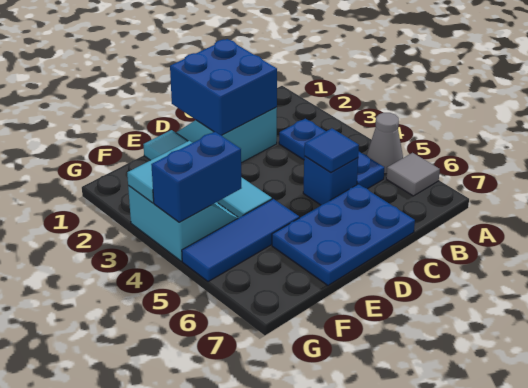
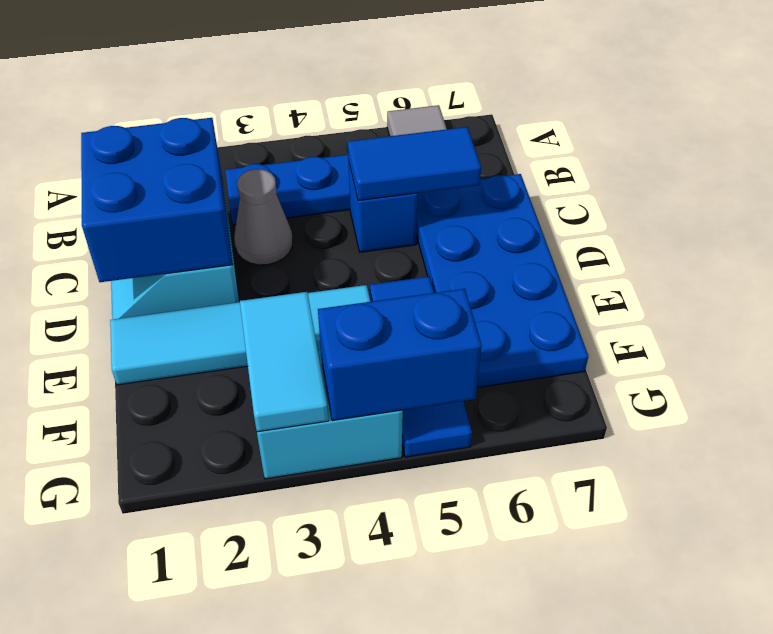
grey cone A5 level 1 -> grey cone C3 level 1
blue tile C5 level 2 -> blue tile C5:C6 level 2
blue plate C6:E7 level 1 -> blue plate C6:F7 level 1
blue brick F4:G4 level 2 -> blue brick G4:G5 level 2

